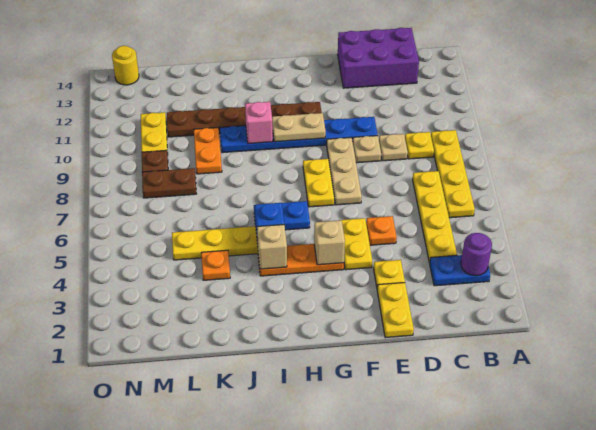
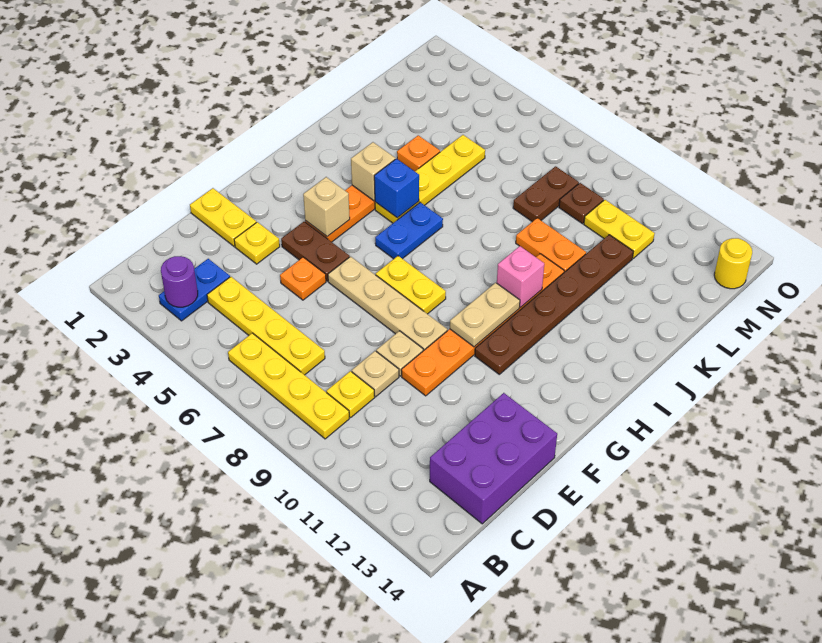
blue plate E10:J10 level 1 -> orange plate E10:J10 level 1
yellow plate F4:F5 level 1 -> brown plate F4:F5 level 1
tan plate F7:F9 level 1 -> tan plate F6:F9 level 1

